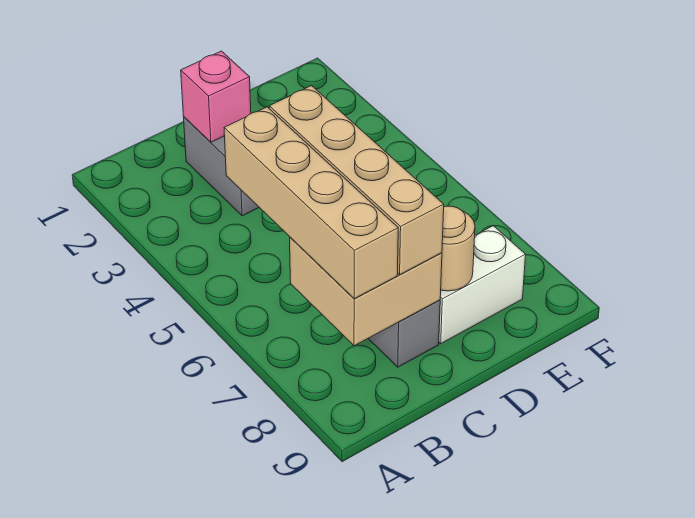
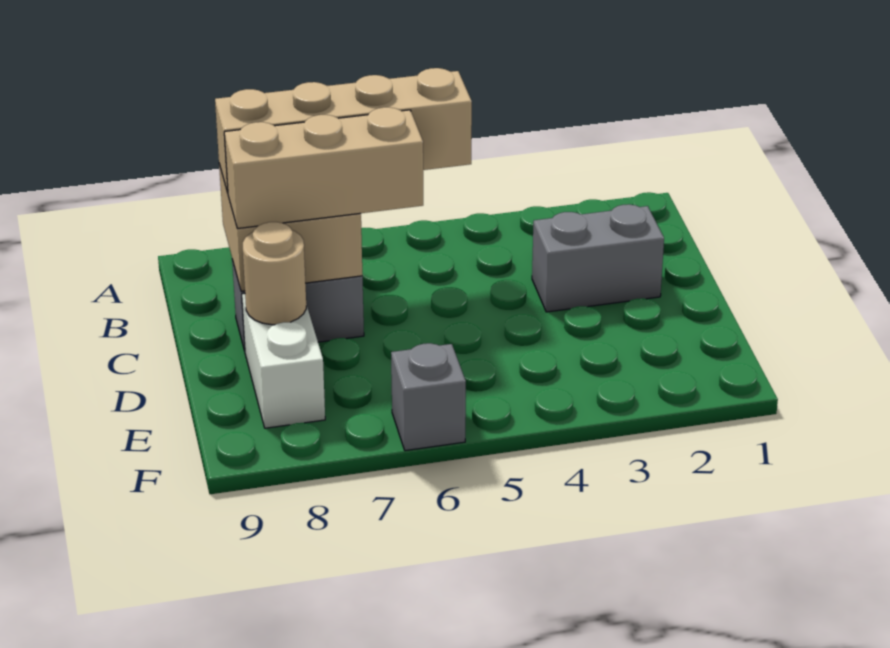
pink brick C2 level 2 -> none
tan brick C5:C8 level 3 -> tan brick C6:C8 level 3
none -> grey brick F6 level 1

